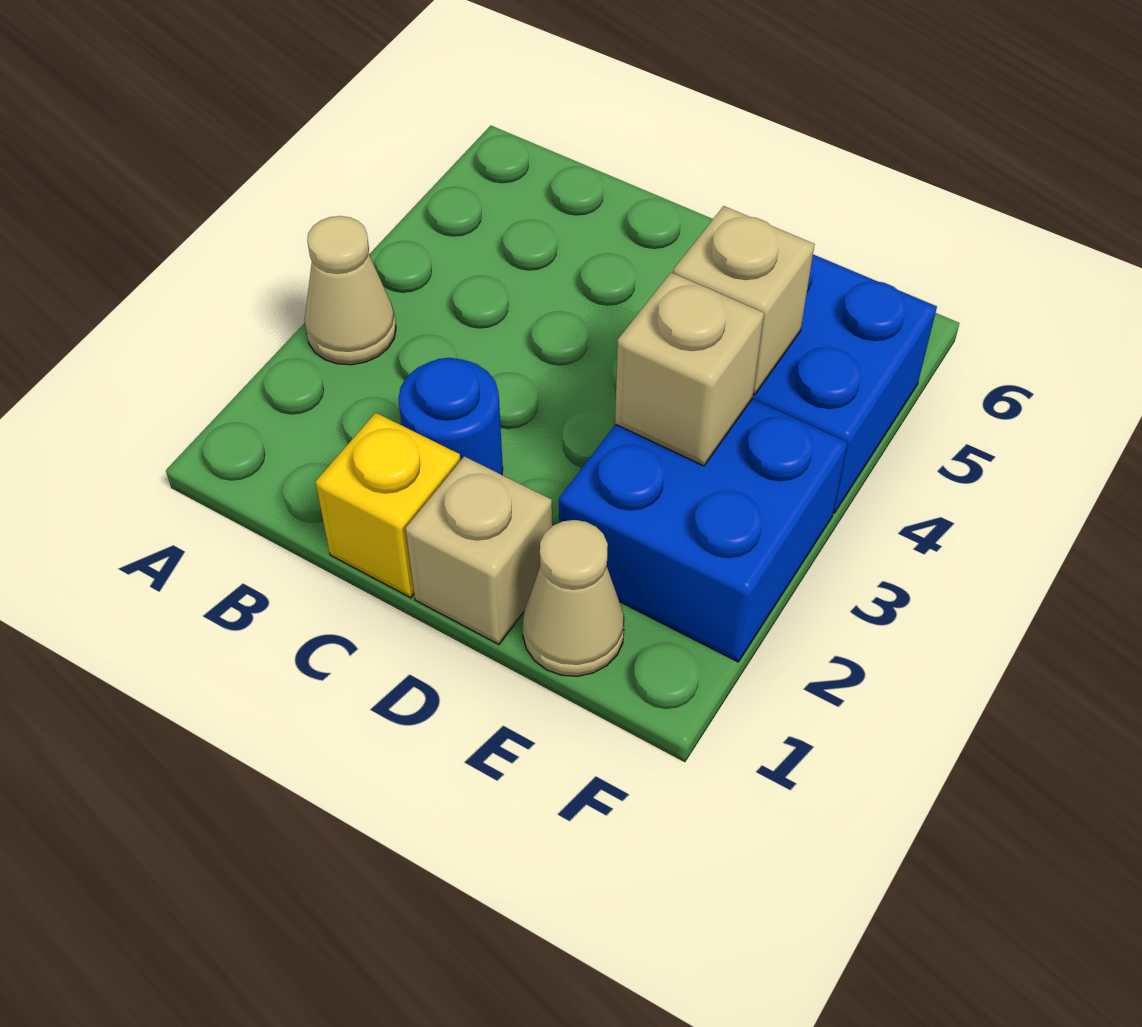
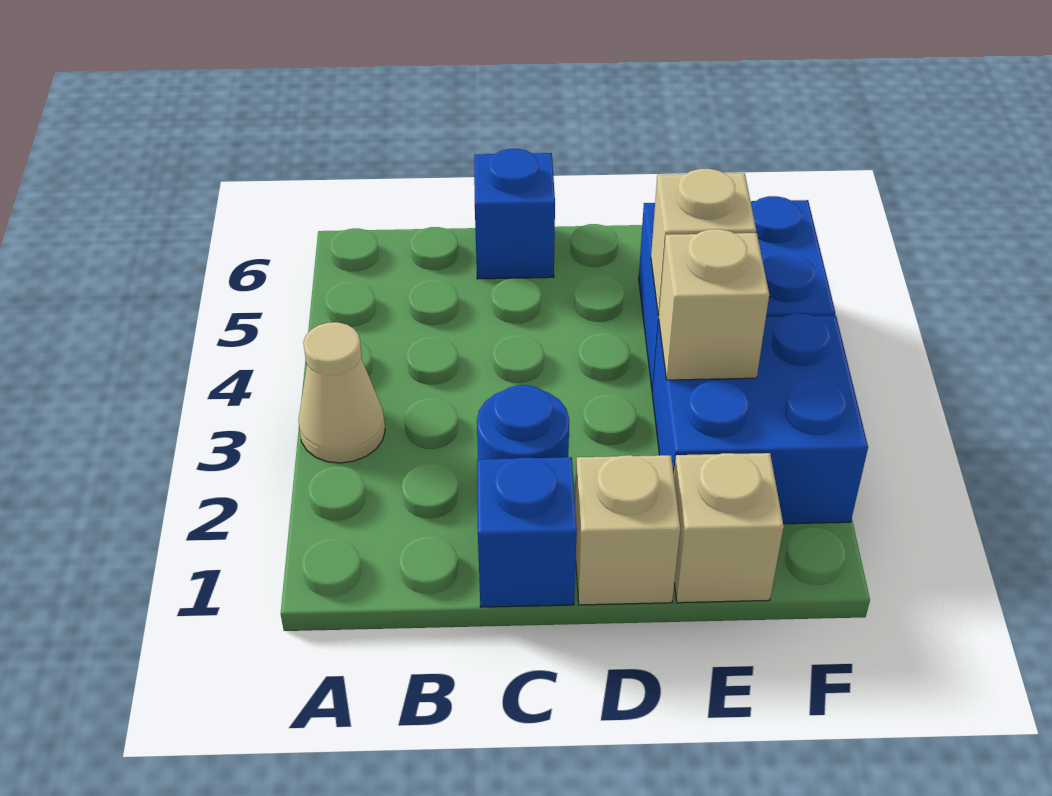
yellow brick C1 level 1 -> blue brick C1 level 1
none -> blue brick C6 level 1
tan cone E1 level 1 -> tan brick E1 level 1

